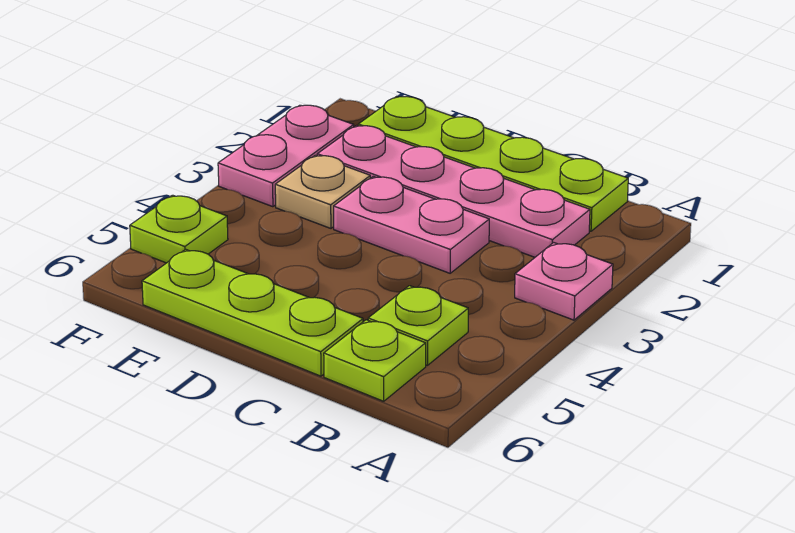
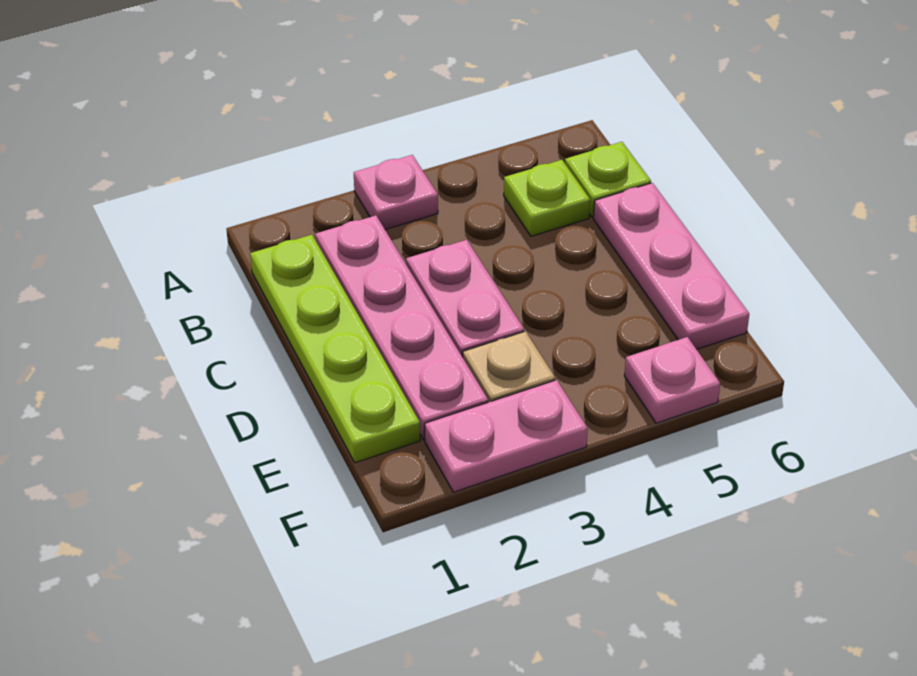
lime plate C6:E6 level 1 -> pink plate C6:E6 level 1
lime plate F5 level 1 -> pink plate F5 level 1

